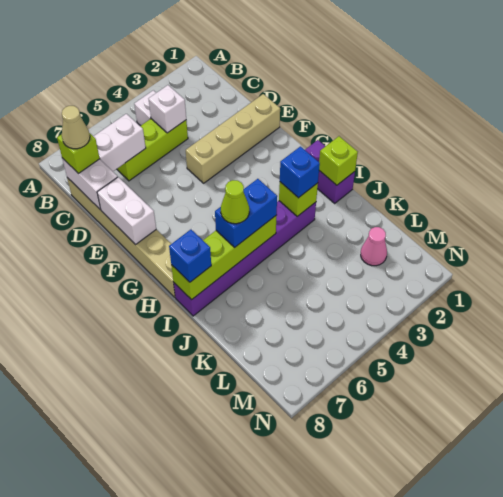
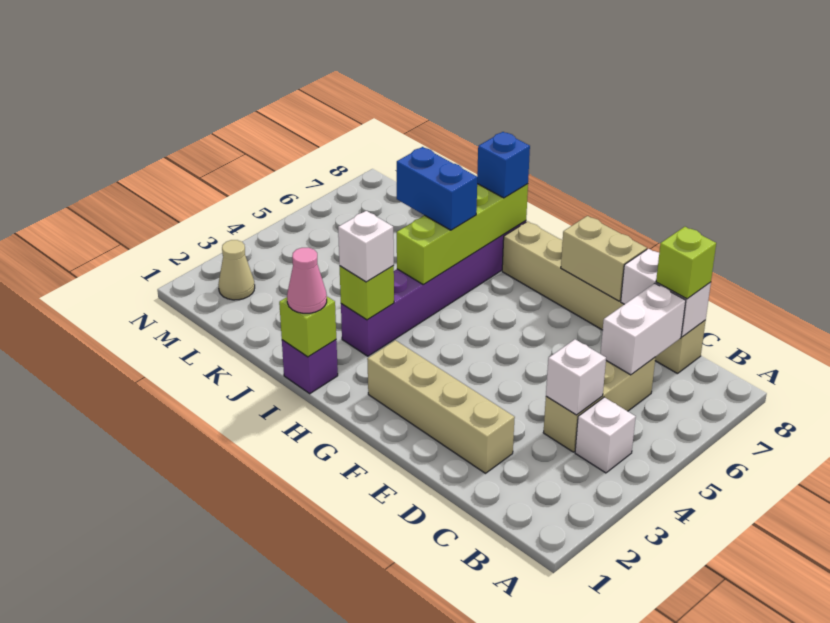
lime brick C4:C6 level 1 -> tan brick C4:C6 level 1
tan cone C8 level 4 -> tan cone M2 level 1
tan brick E1:E4 level 1 -> tan brick D2:G2 level 1
white brick E8:F8 level 2 -> tan brick E8:F8 level 2
purple brick H1:I1 level 1 -> purple brick I1 level 1
blue brick I3 level 3 -> white brick I3 level 3
blue brick I5:I6 level 3 -> blue brick I6:J6 level 3
lime cone I6 level 4 -> none
pink cone L2 level 1 -> pink cone I1 level 3

